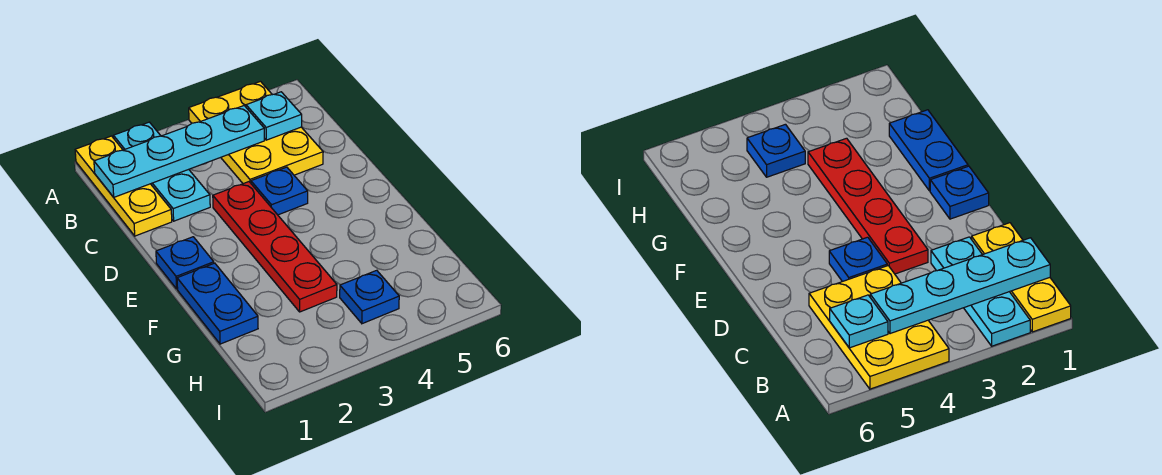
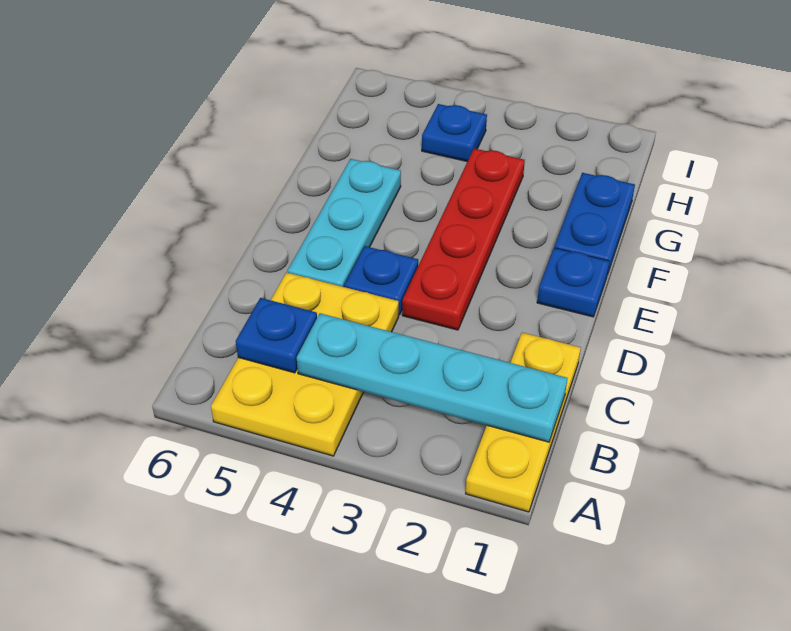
cyan plate A2:C2 level 1 -> cyan plate D5:F5 level 1
cyan plate B5 level 2 -> blue plate B5 level 2

